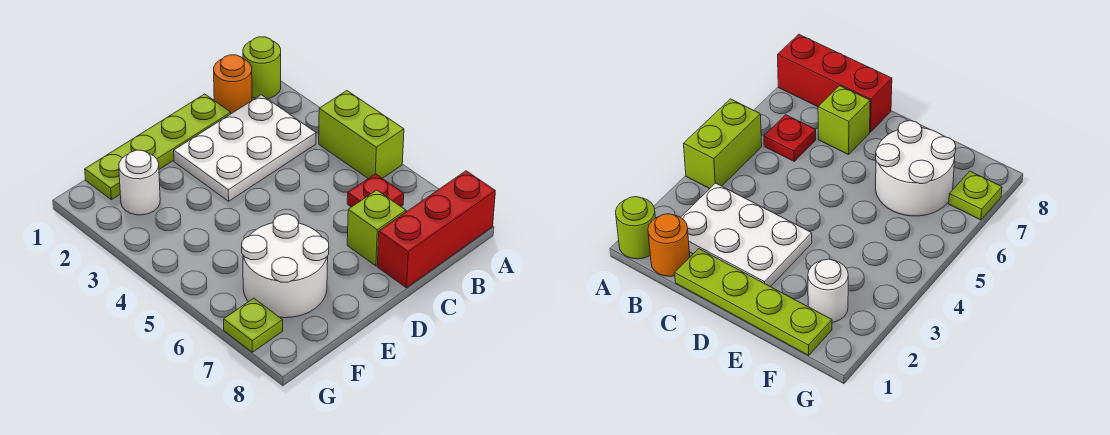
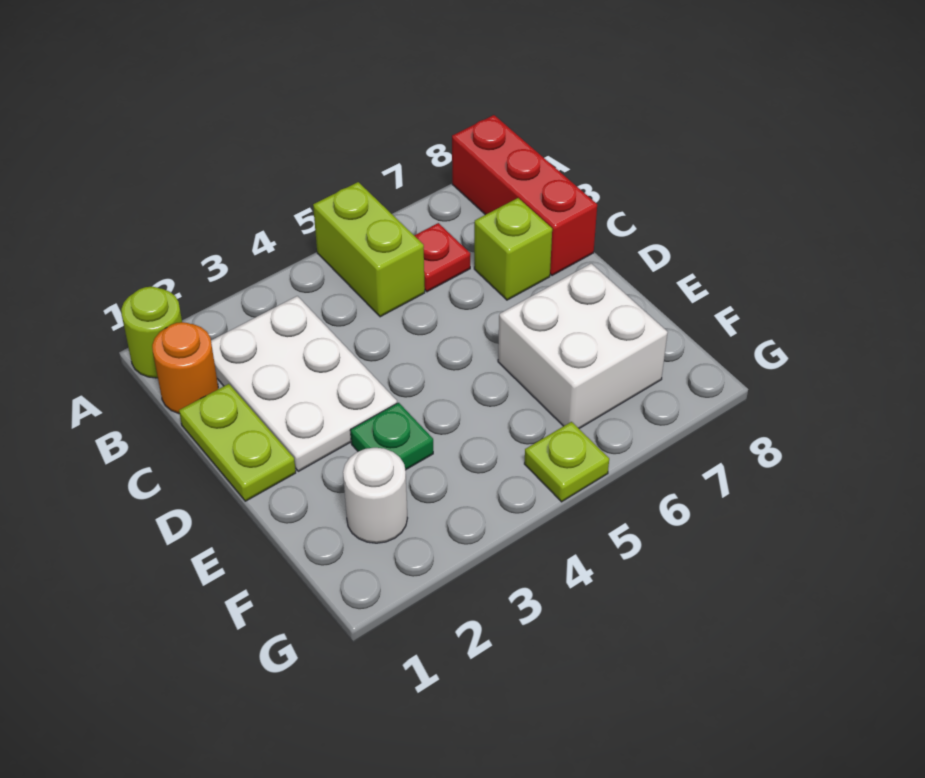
lime brick A4:A5 level 1 -> lime brick A5:B5 level 1
lime plate C1:F1 level 1 -> lime plate C1:D1 level 1
none -> green plate E3 level 1
white round brick E6:F7 level 1 -> white brick E6:F7 level 1
lime plate G7 level 1 -> lime plate G5 level 1

